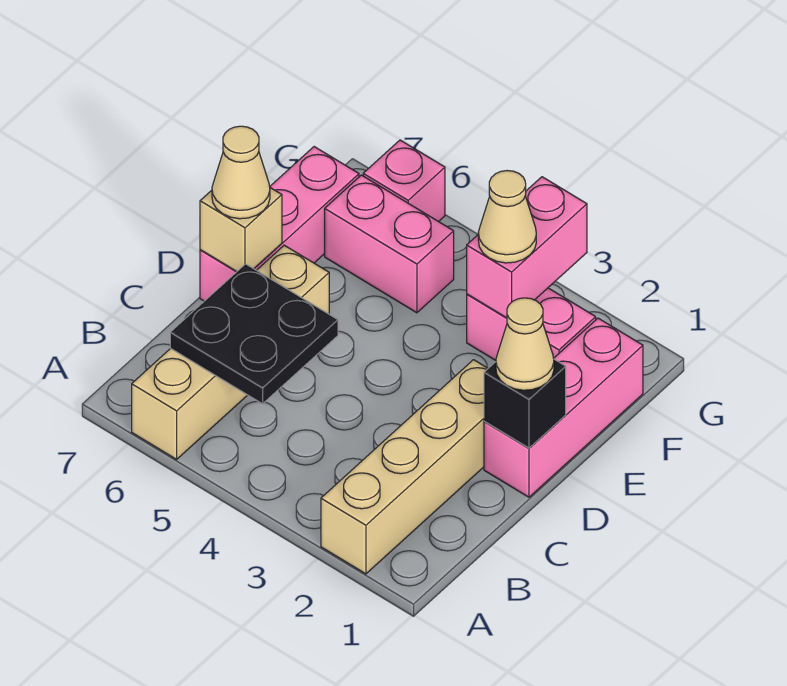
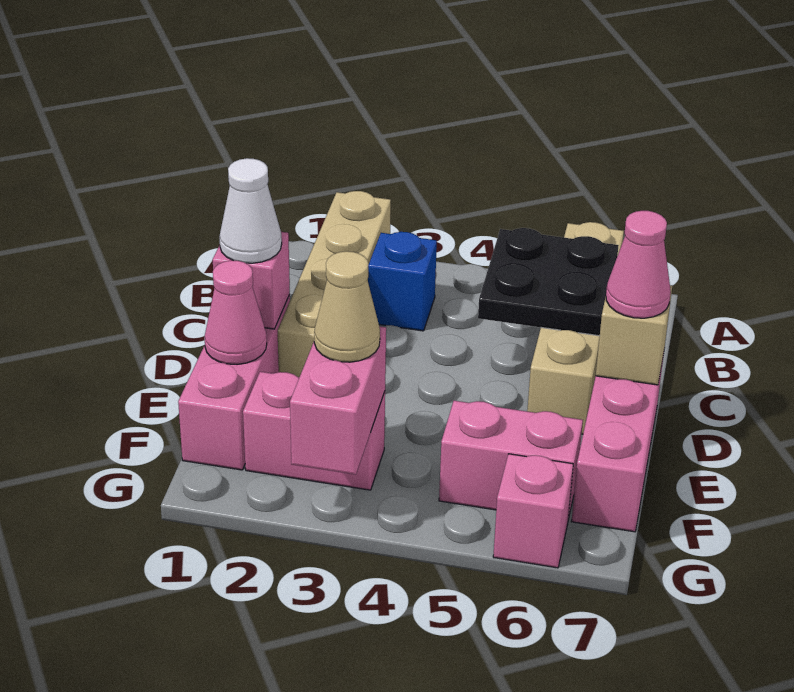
none -> blue brick B3 level 1
black brick D1 level 2 -> pink brick D1 level 2
tan cone D1 level 3 -> white cone D1 level 3
tan cone D7 level 3 -> pink cone D7 level 3
none -> pink cone E1 level 2

